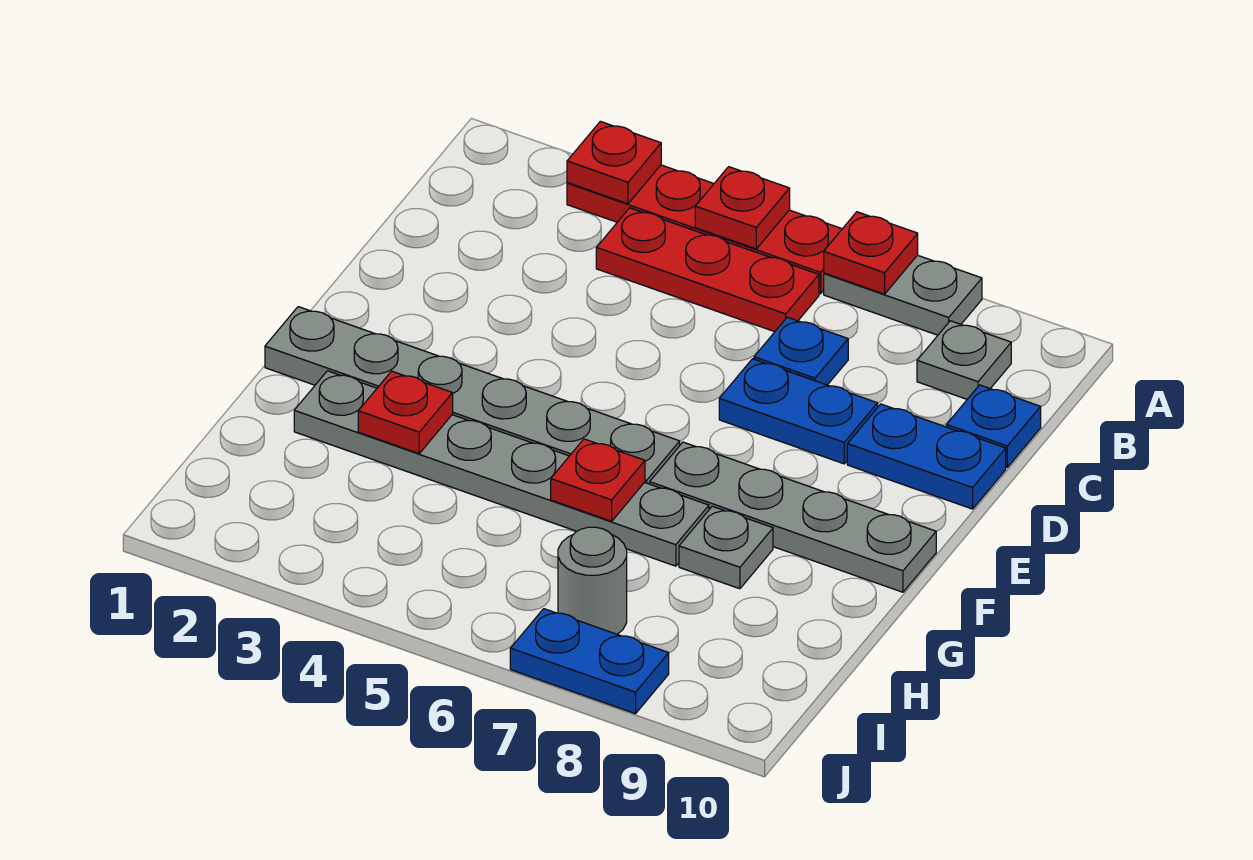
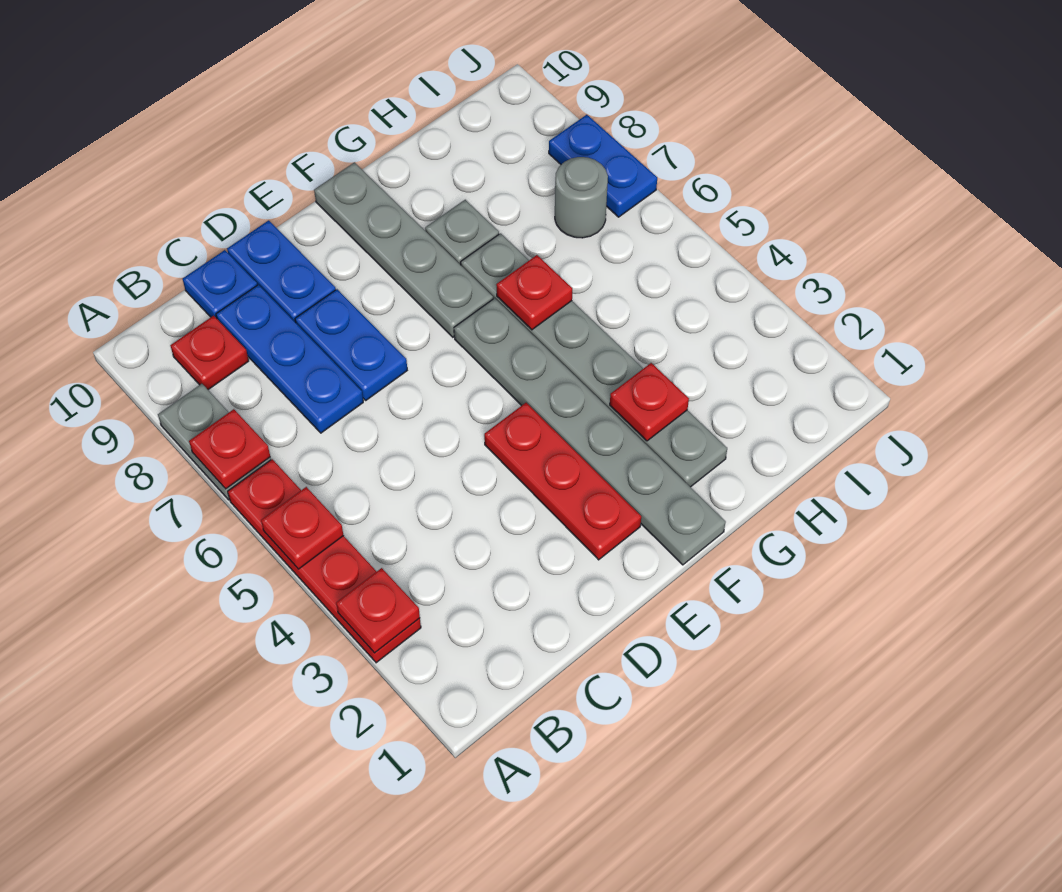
red plate B4:B6 level 1 -> red plate E2:E4 level 1
grey plate B9 level 1 -> red plate B9 level 1
blue plate C7 level 1 -> blue plate C7:C9 level 1

